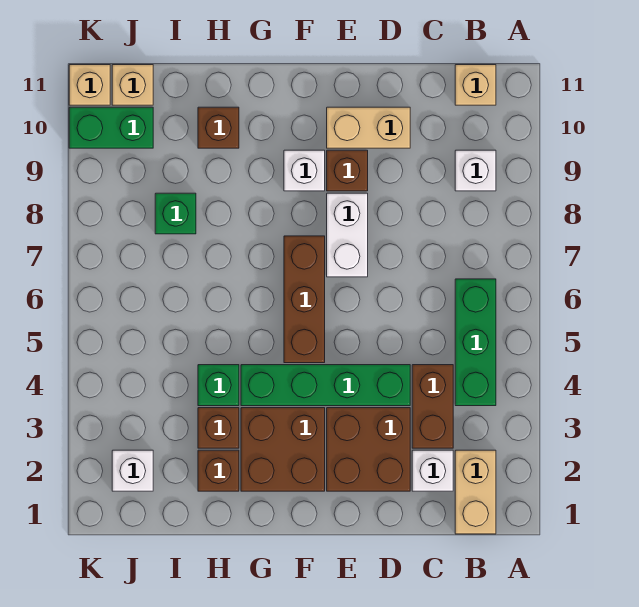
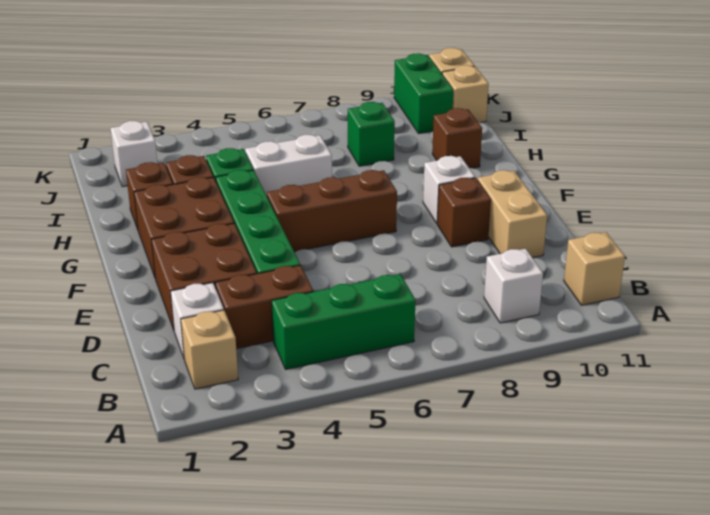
tan brick B1:B2 level 1 -> tan brick B2 level 1
white brick E7:E8 level 1 -> white brick H5:H6 level 1

